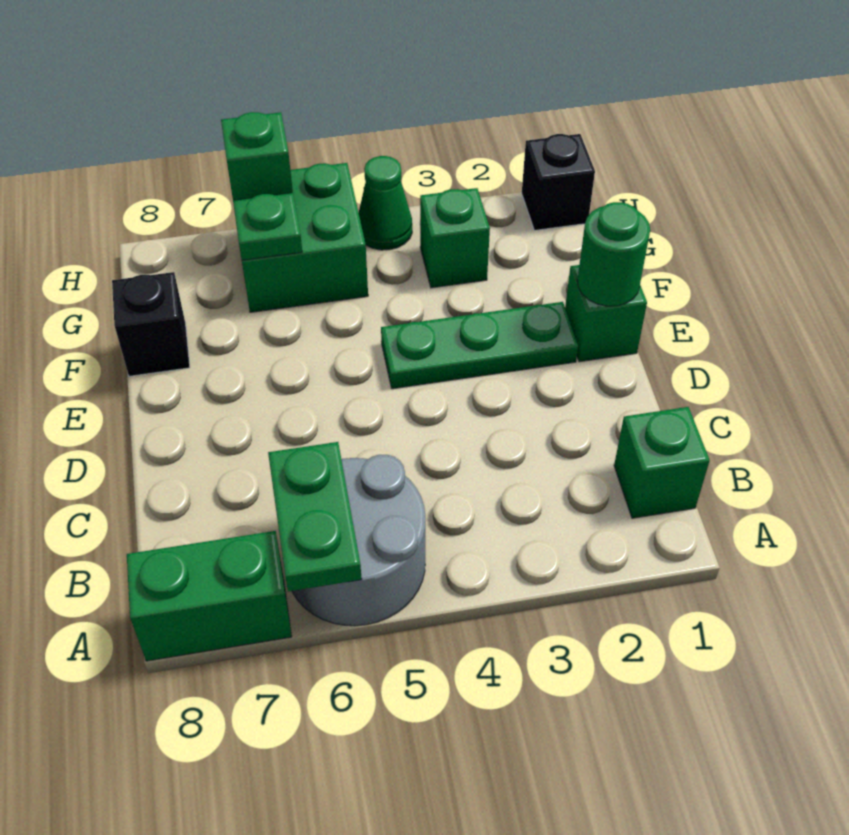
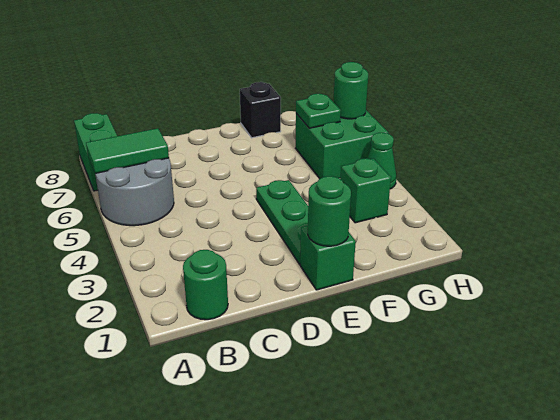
green plate A6:B6 level 2 -> green tile A6:B6 level 2
green brick B1 level 1 -> green round brick B1 level 1
black brick H1 level 1 -> none
green brick H6 level 2 -> green round brick H6 level 2

